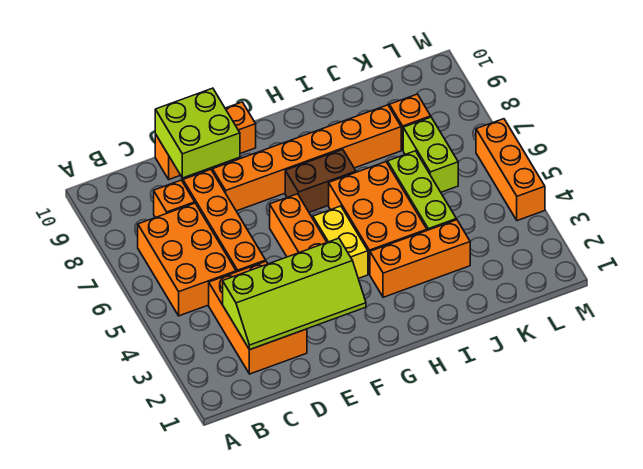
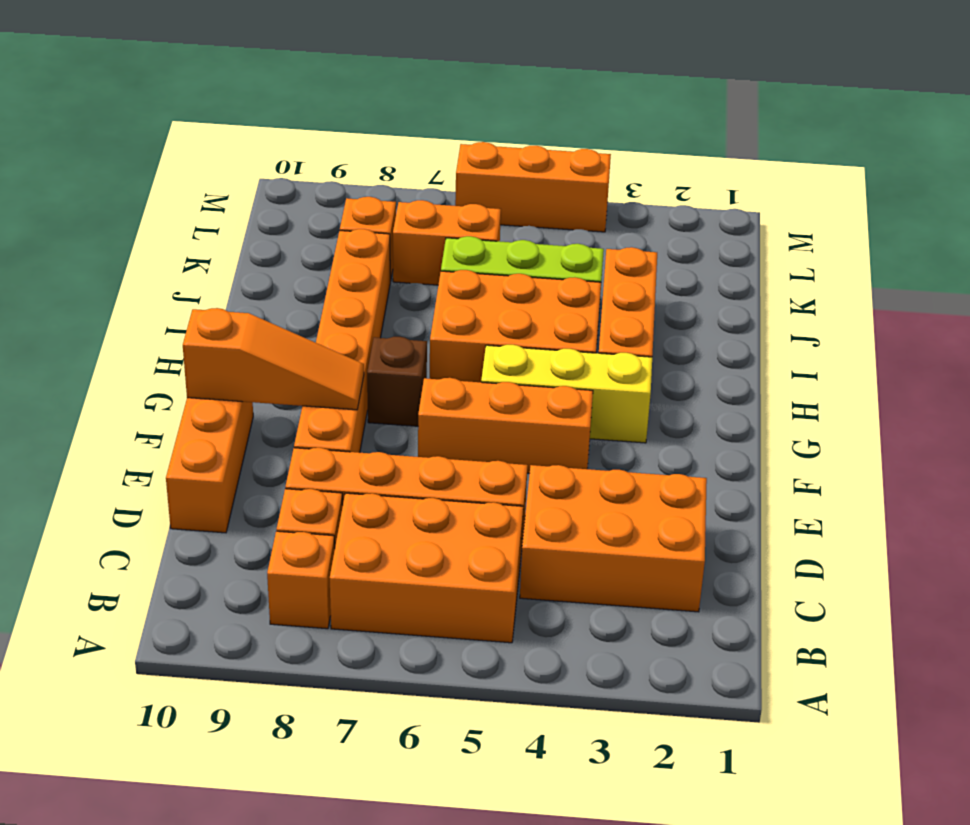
none -> orange brick B8 level 1
lime slope C2:F3 level 2 top 3 -> none
lime brick D9:E10 level 2 -> none
none -> orange slope F8:F10 level 2 top 10
yellow brick G4:G5 level 1 -> yellow brick G3:G5 level 1
brown brick G7:H7 level 1 -> brown brick G7 level 1
lime brick K6:K7 level 1 -> orange brick K6:K7 level 1

